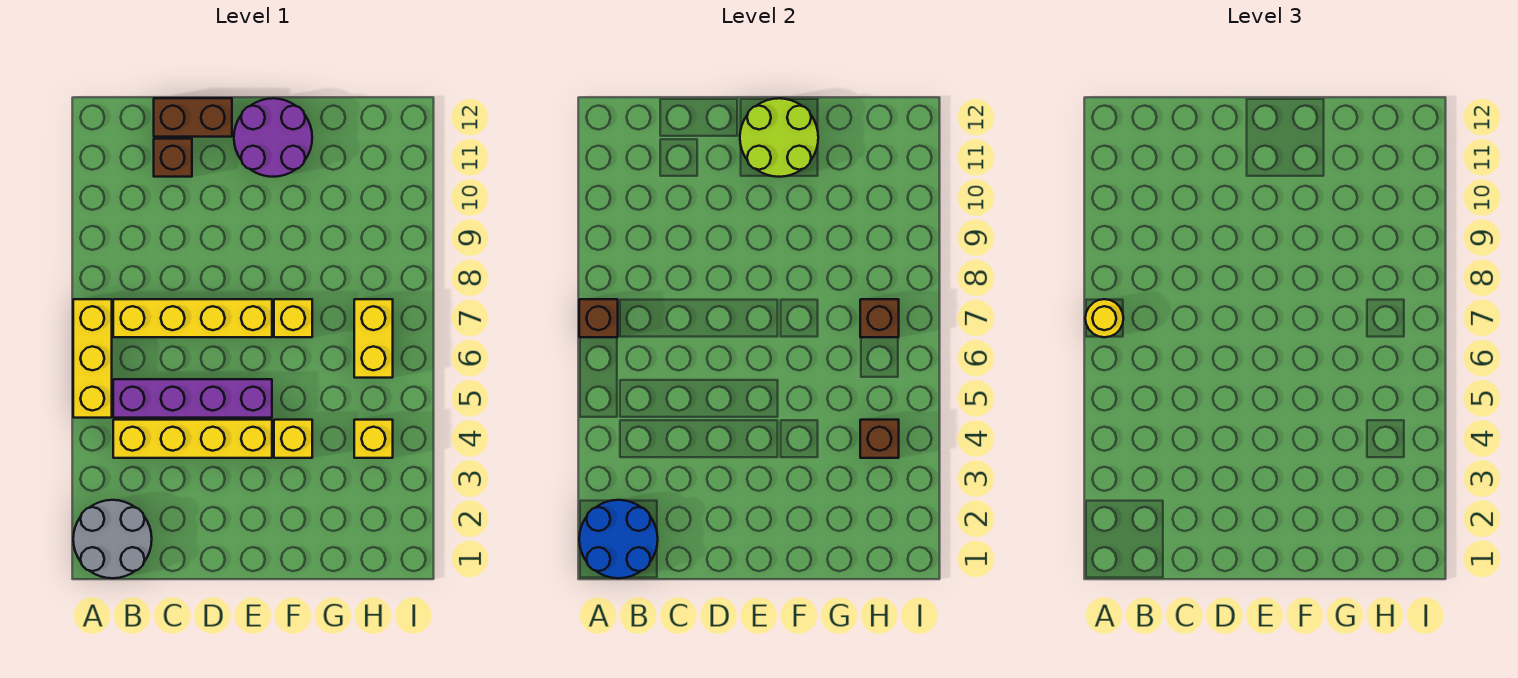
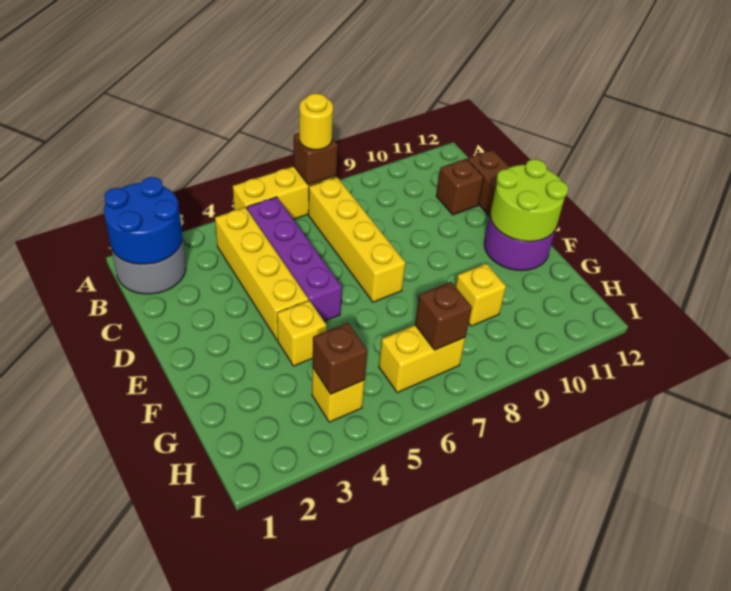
yellow brick F7 level 1 -> yellow brick G9 level 1

